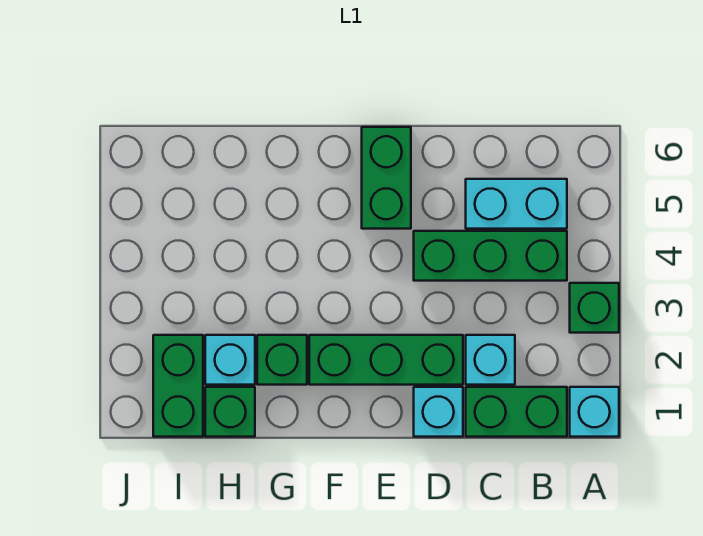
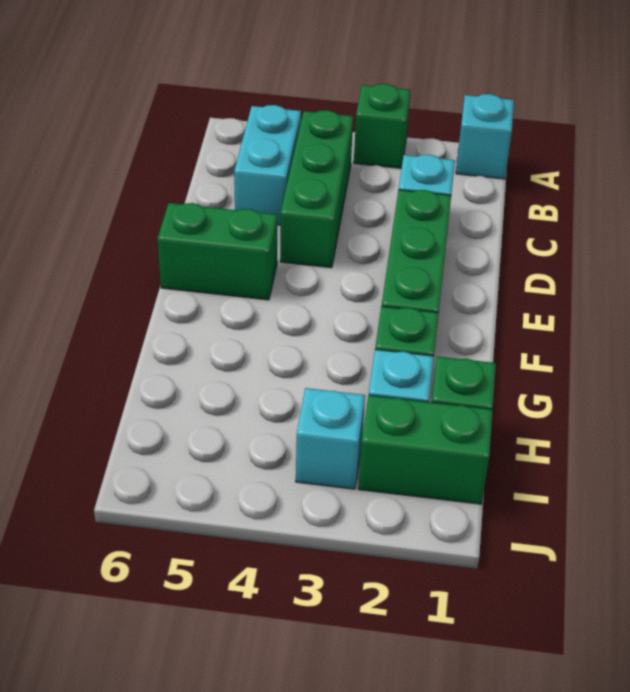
green brick B1:C1 level 1 -> none
cyan brick D1 level 1 -> cyan brick I3 level 1

